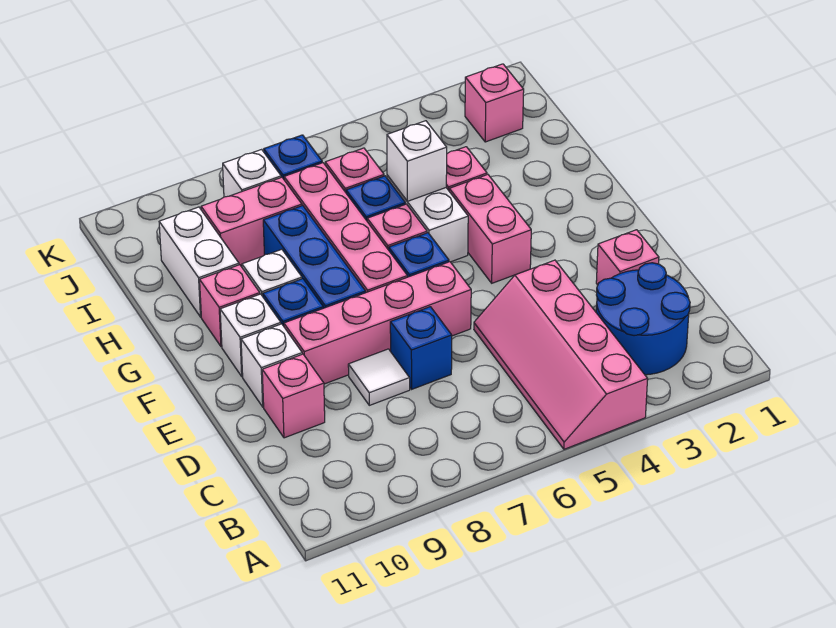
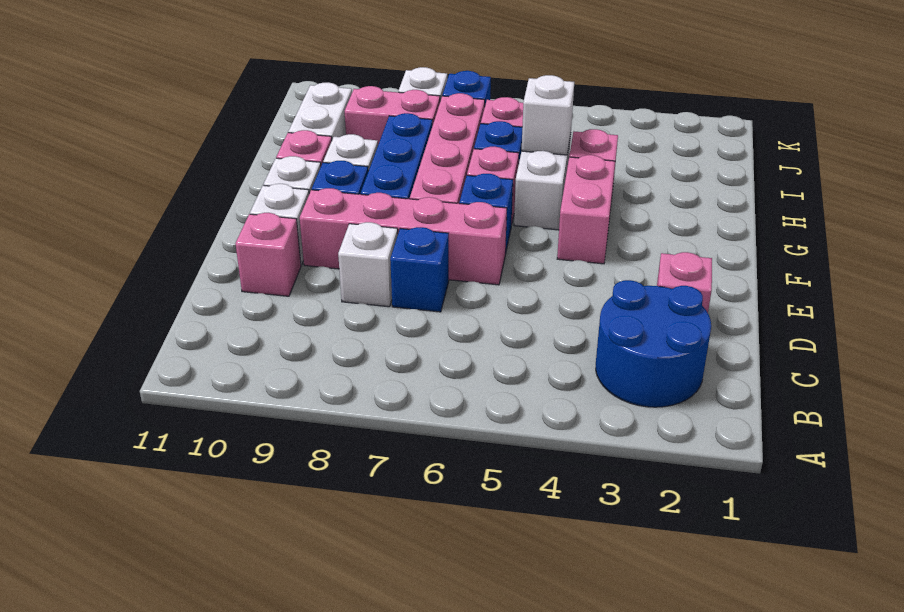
pink slope A4:D5 level 1 top 4 -> none
white tile D8 level 1 -> white brick D8 level 1
pink brick J2 level 1 -> none

